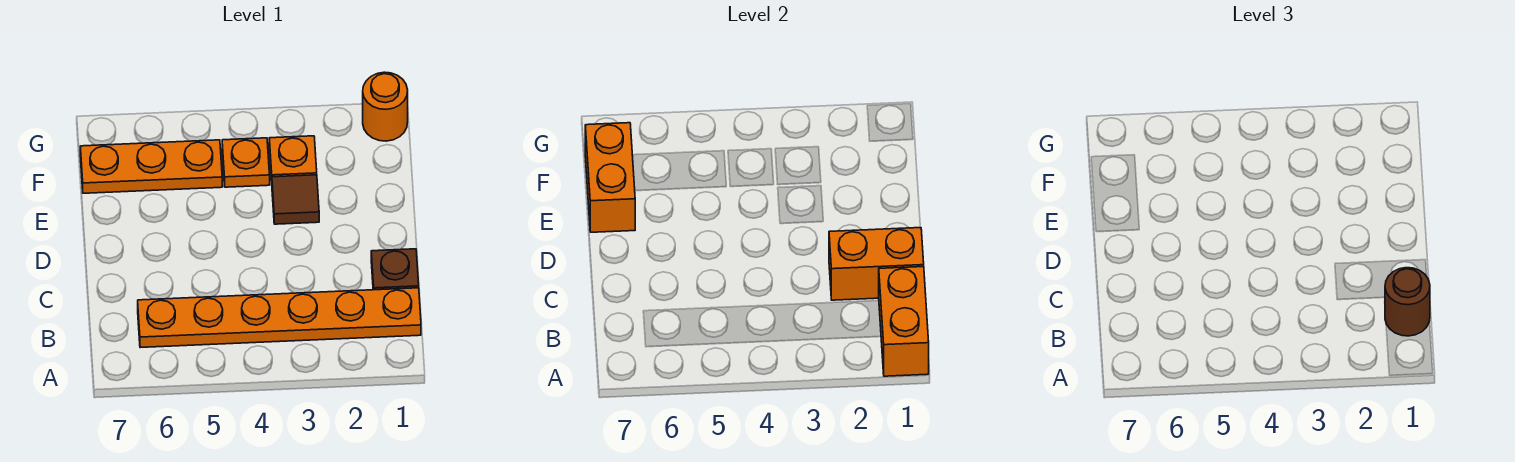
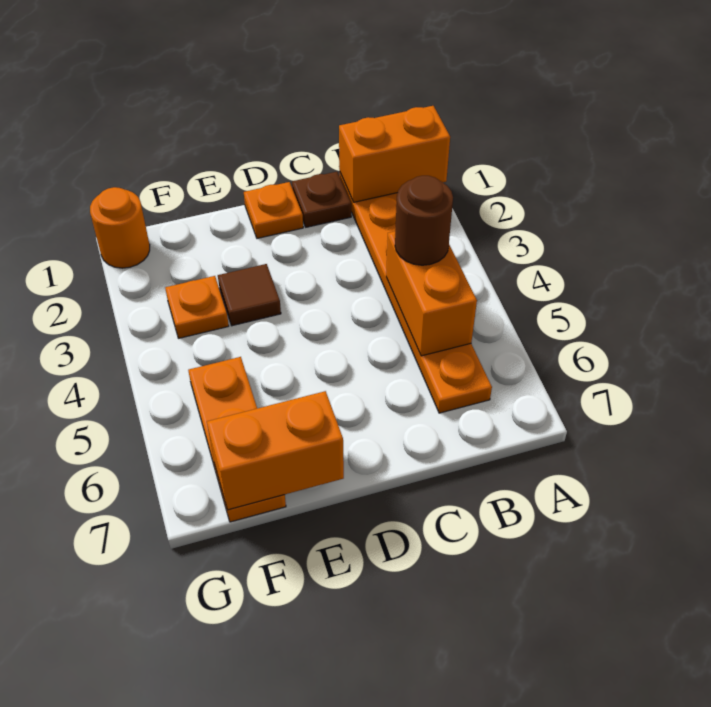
brown round brick B1 level 3 -> brown round brick B4 level 3
orange brick C1:C2 level 2 -> orange brick B4:B5 level 2
orange plate F4 level 1 -> orange plate D1 level 1

